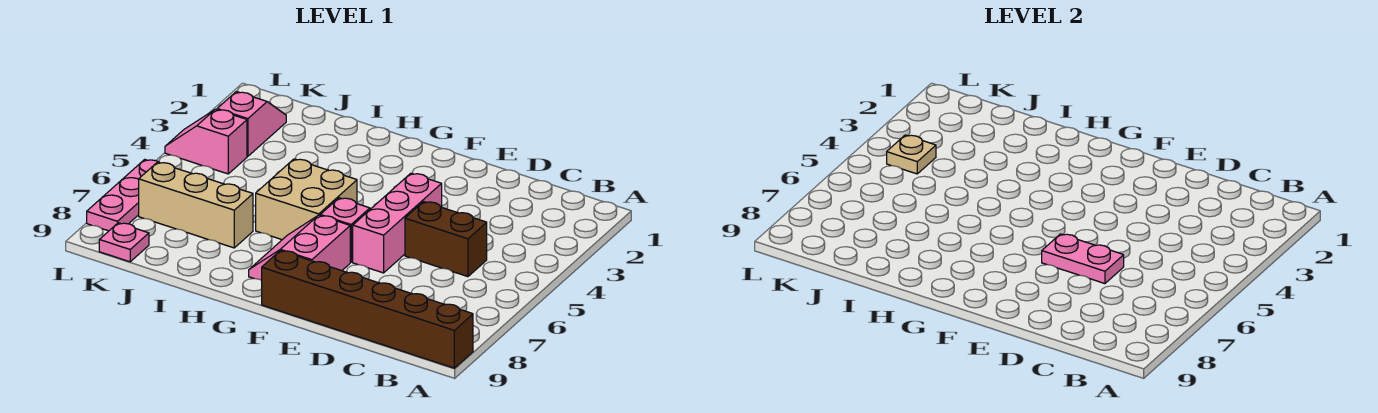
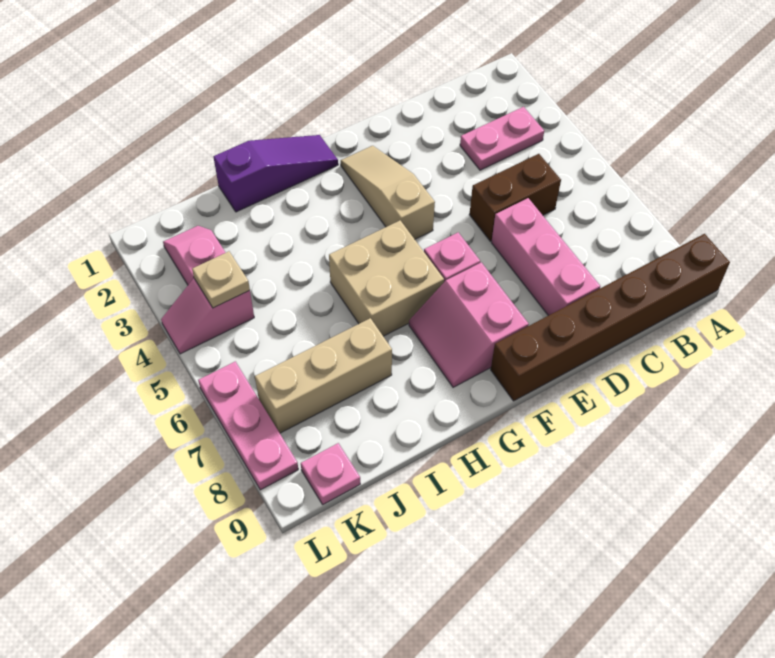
pink plate D6:E6 level 2 -> pink plate B3:C3 level 1
pink brick E4:E6 level 1 -> pink brick D6:D8 level 1
none -> tan slope F2:F4 level 1 top 4
none -> purple slope G1:I1 level 1 top I

